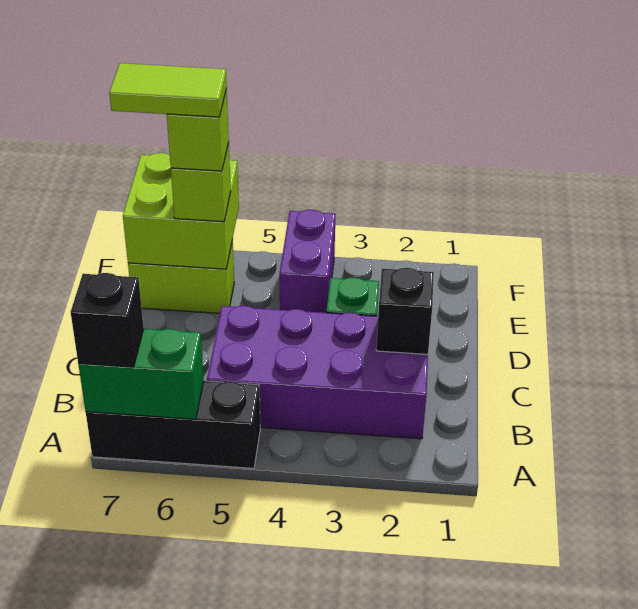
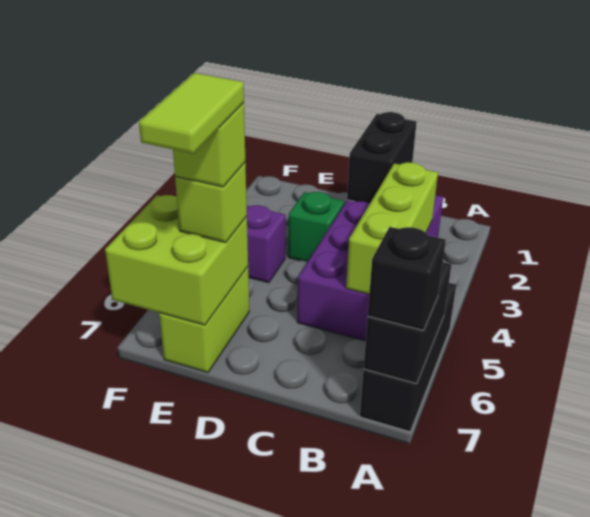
green brick A6:A7 level 2 -> black brick A6:A7 level 2
none -> lime brick B3:B5 level 2
black brick C2 level 2 -> black brick C1:C2 level 2

